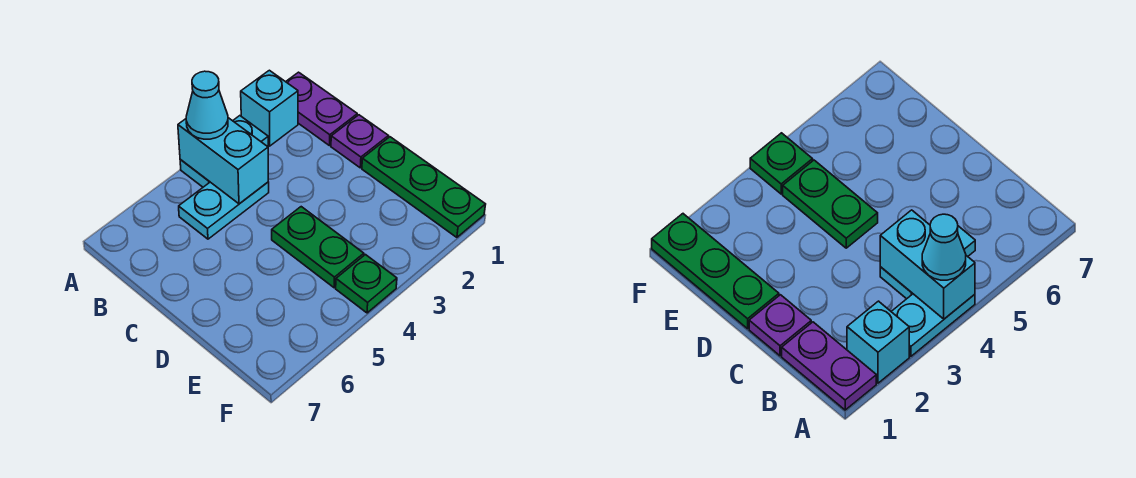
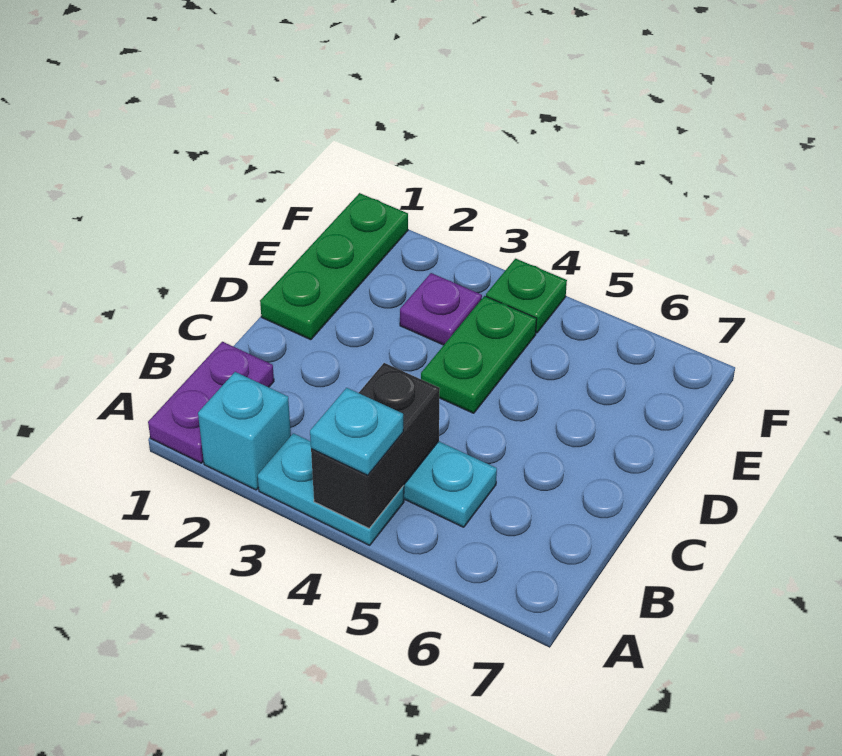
cyan brick A4:B4 level 2 -> black brick A4:B4 level 2
cyan cone A4 level 3 -> cyan plate A4 level 3
purple plate C1 level 1 -> purple plate E3 level 1

